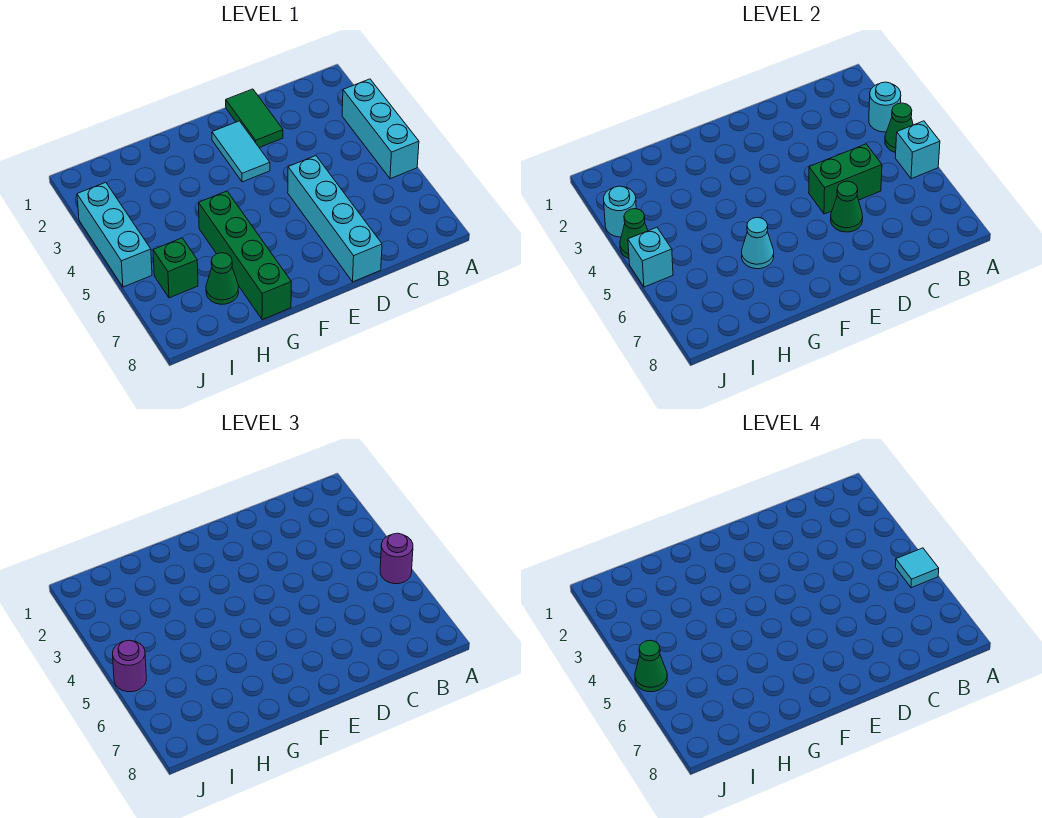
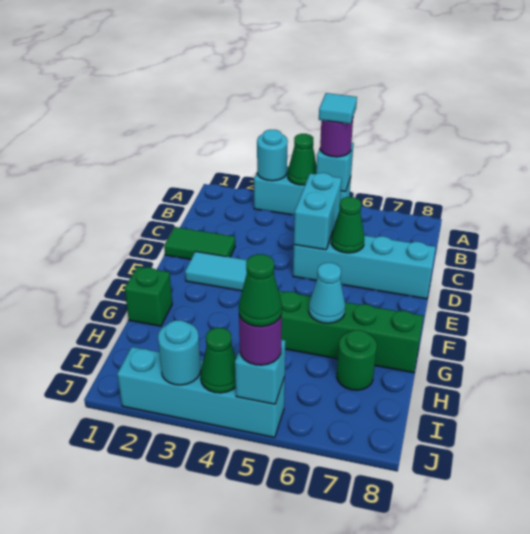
green brick C5:D5 level 2 -> cyan brick C5:D5 level 2
green cone H7 level 1 -> green round brick H7 level 1
green brick I6 level 1 -> green brick G1 level 1
cyan brick J3:J5 level 1 -> cyan brick J2:J5 level 1

